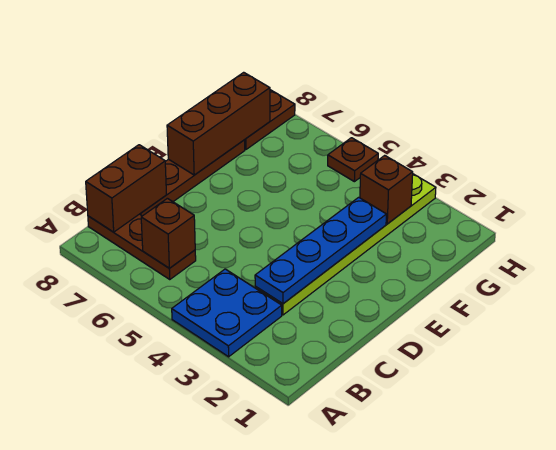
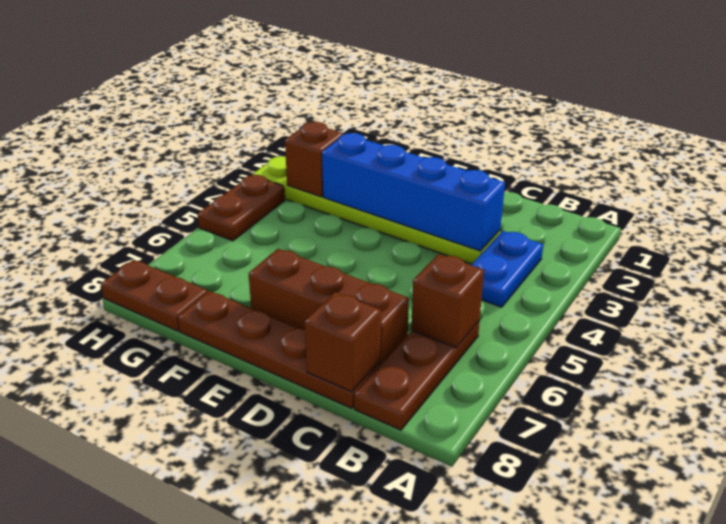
blue plate A3:B4 level 1 -> blue plate B3:B4 level 1
brown brick B8:C8 level 2 -> brown brick C8 level 2
blue plate C3:F3 level 2 -> blue brick C3:F3 level 2
brown brick E8:G8 level 2 -> brown brick C7:E7 level 1
brown plate H5 level 1 -> brown plate H4:H5 level 1

